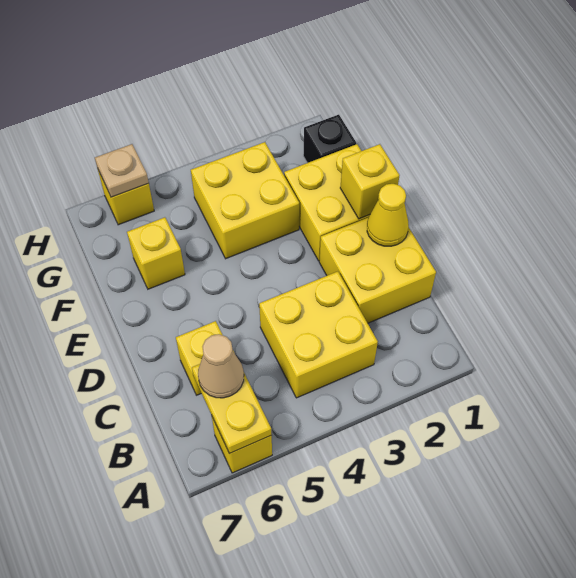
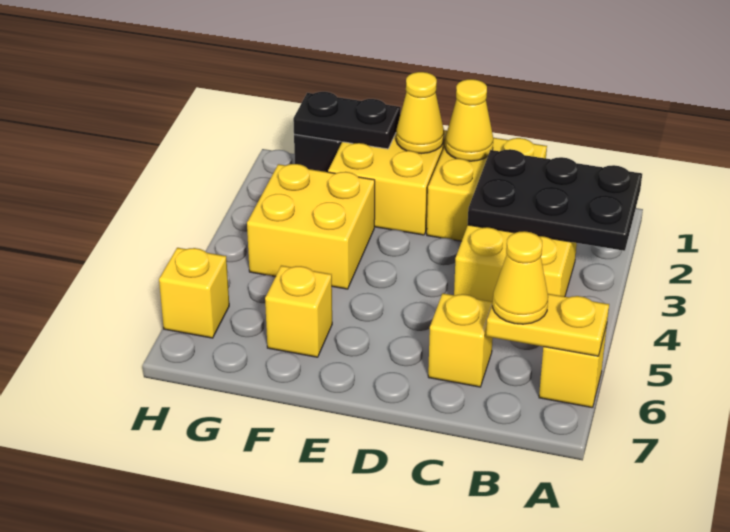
none -> black plate A2:C3 level 2
tan cone B6 level 3 -> yellow cone B6 level 3
yellow brick E1 level 2 -> yellow cone E1 level 2
none -> black plate F1:G1 level 2
tan plate H6 level 2 -> none

